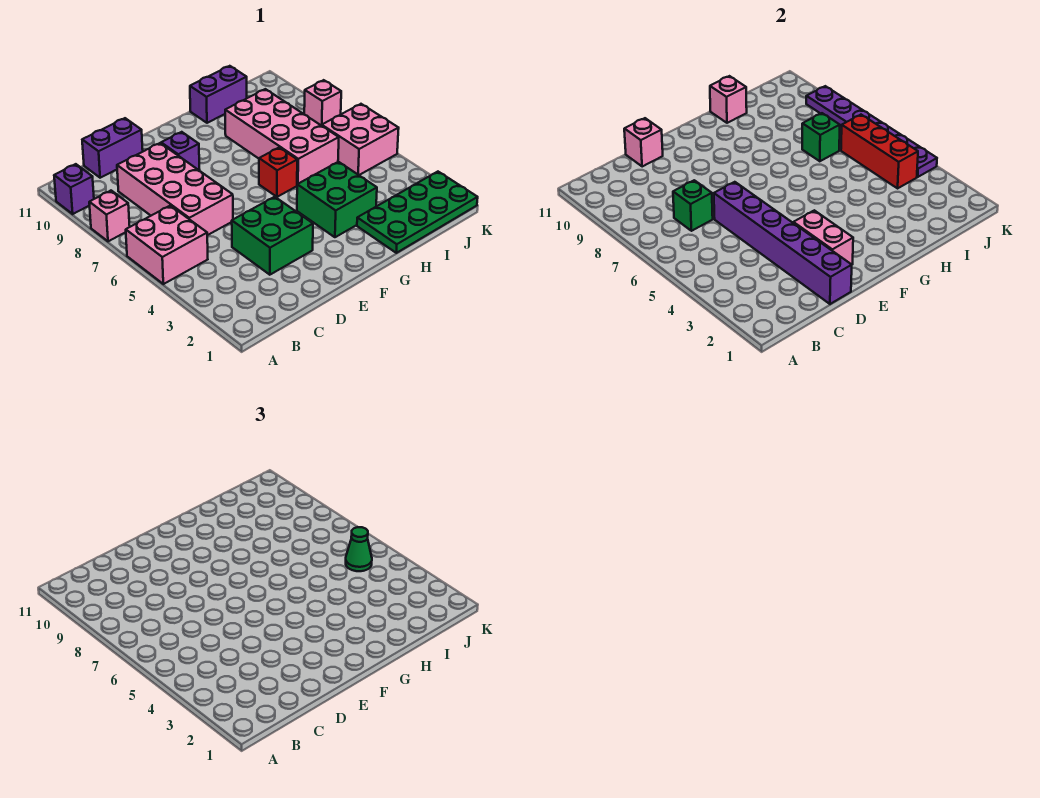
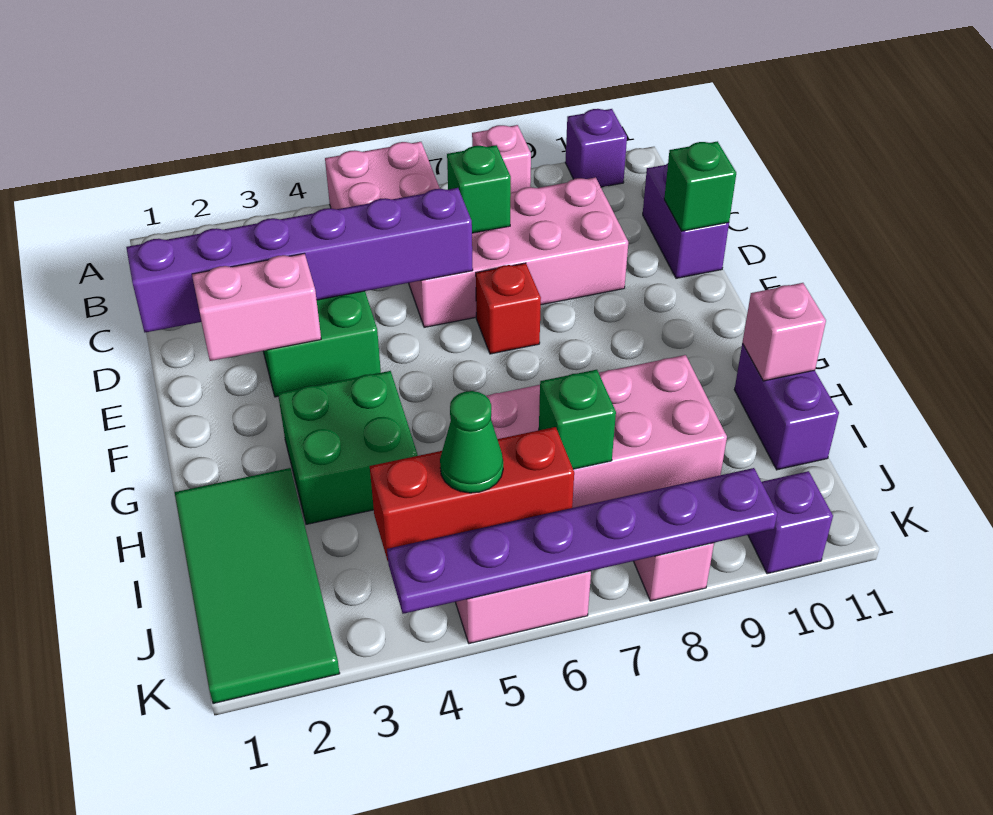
pink brick D11 level 2 -> green brick D11 level 2
purple brick E9 level 1 -> purple brick K10 level 1
red brick G6 level 1 -> red brick E7 level 1
green plate H1:K2 level 1 -> green tile H1:K2 level 1

